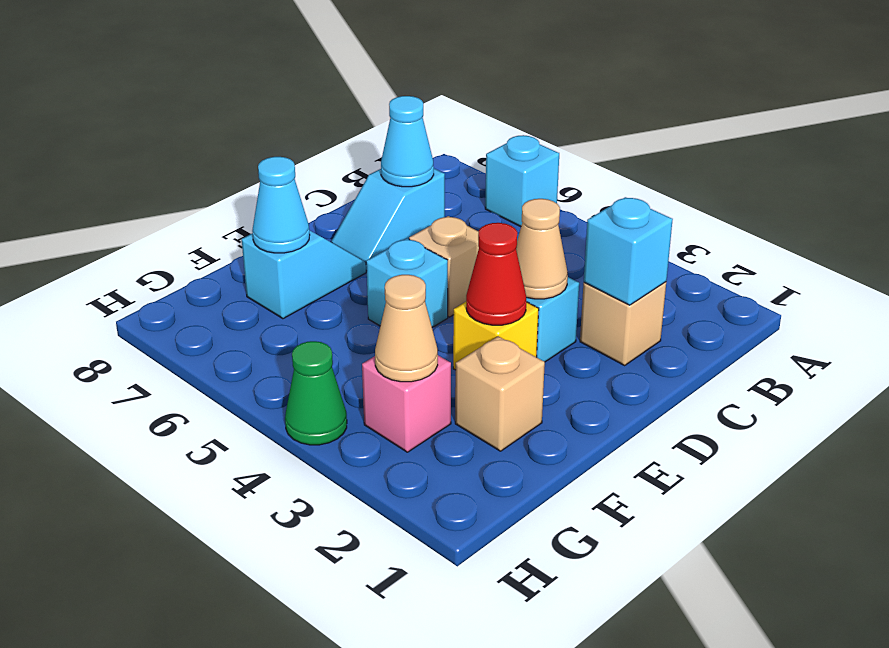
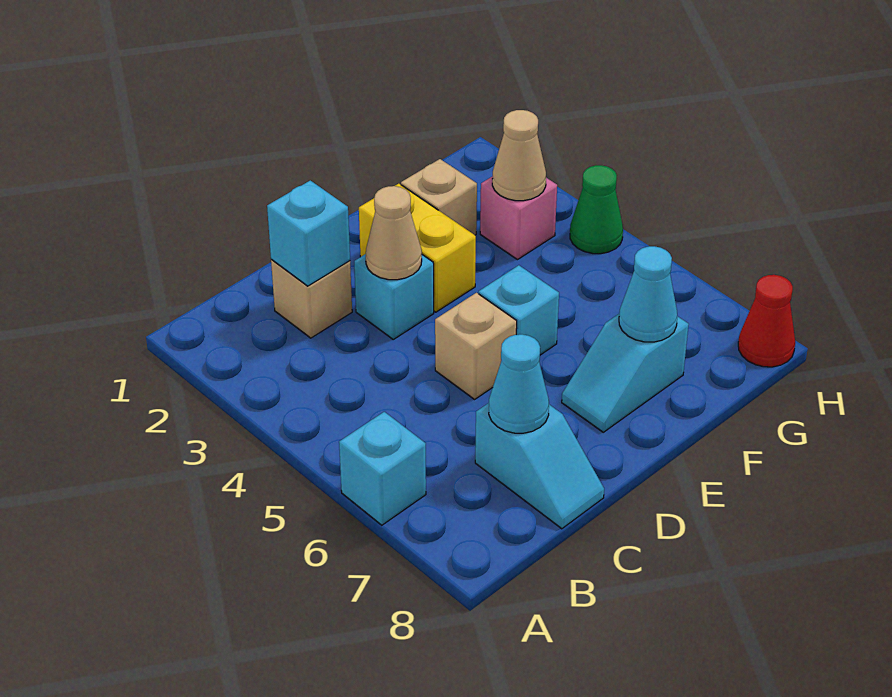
cyan slope C7:D7 level 1 top C -> cyan slope C7:C8 level 1 top 7
yellow brick E3 level 1 -> yellow brick E2:E3 level 1
red cone E3 level 2 -> red cone H8 level 1

